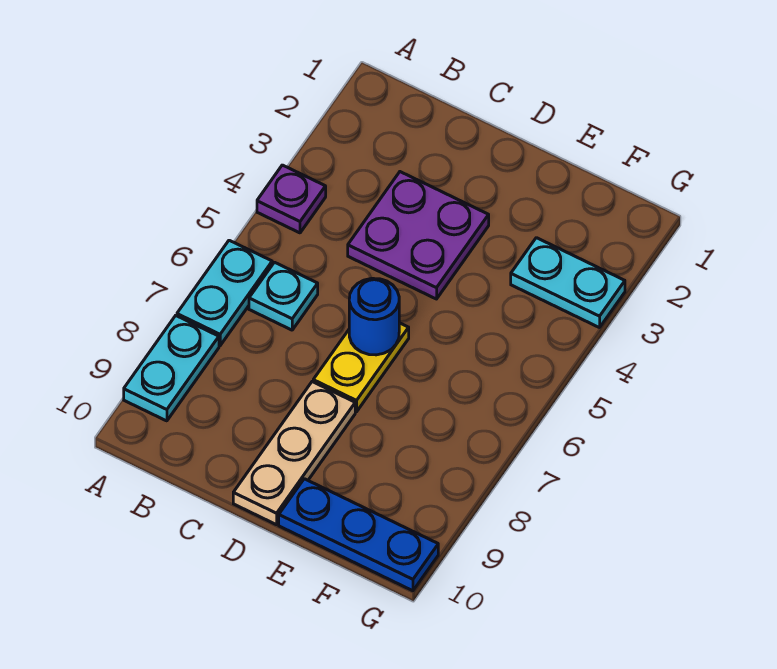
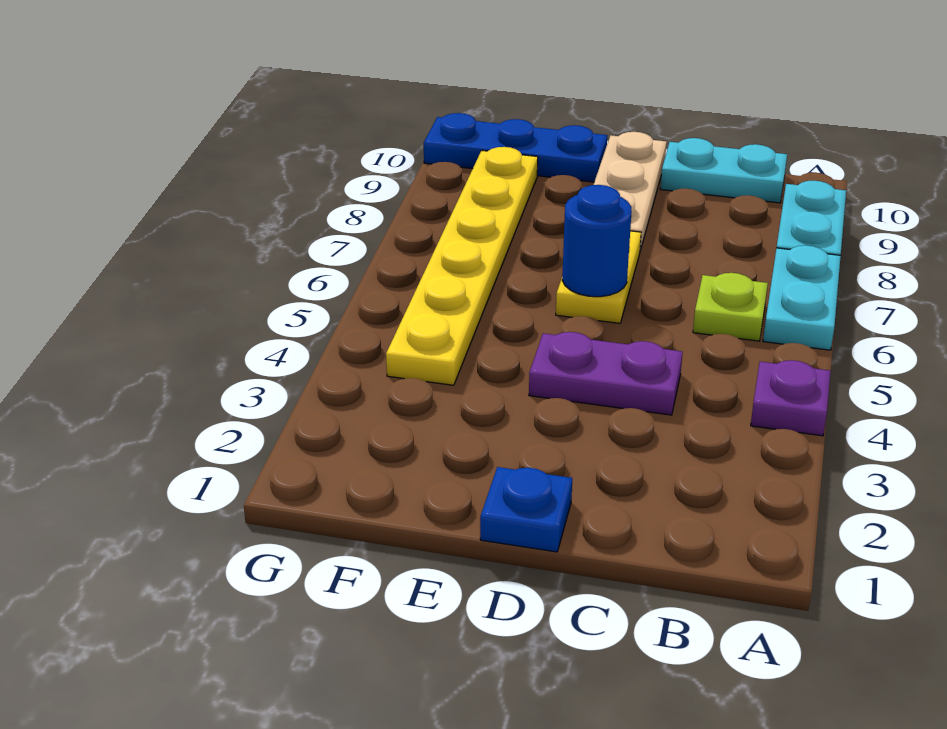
cyan plate B6 level 1 -> lime plate B6 level 1
purple plate C3:D4 level 1 -> purple plate C4:D4 level 1
none -> blue plate D1 level 1
cyan plate F3:G3 level 1 -> cyan plate B10:C10 level 1
none -> yellow plate F4:F9 level 1

